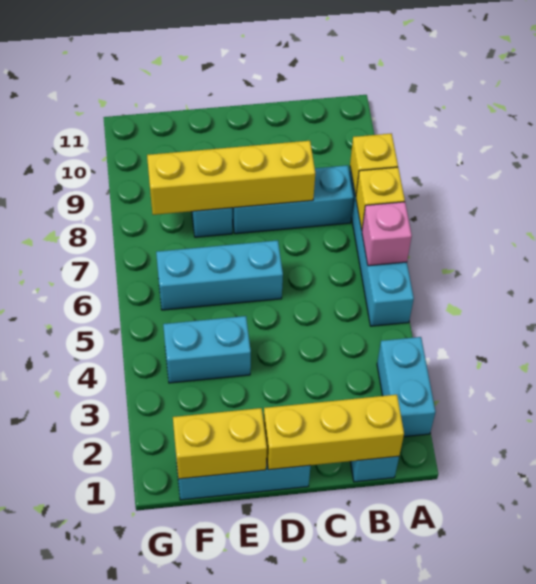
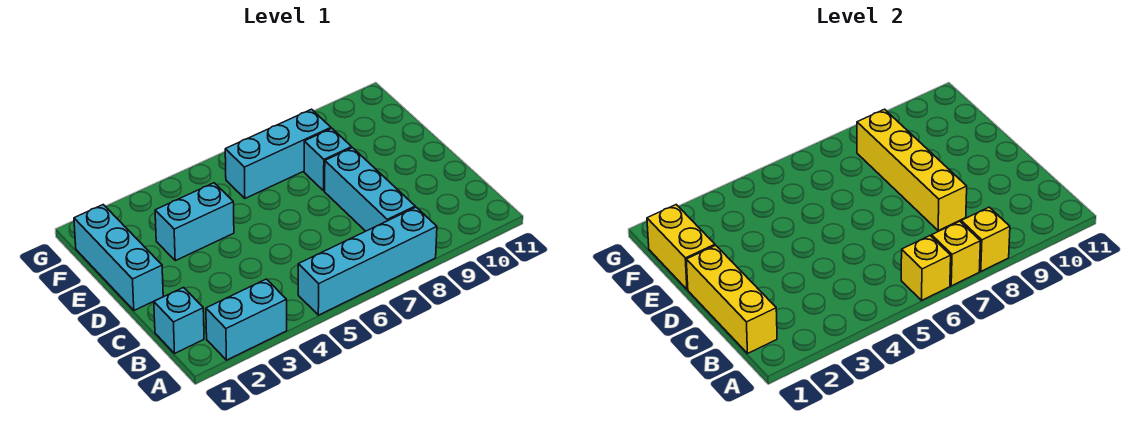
pink brick A6 level 2 -> yellow brick A6 level 2
cyan brick D6:F6 level 1 -> cyan brick F6:F8 level 1
cyan brick E4:F4 level 1 -> cyan brick E3:E4 level 1

